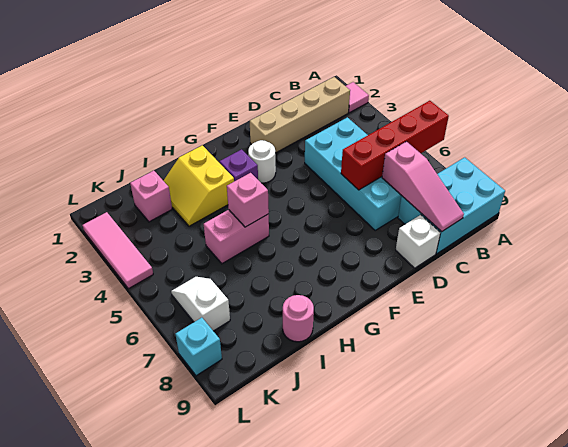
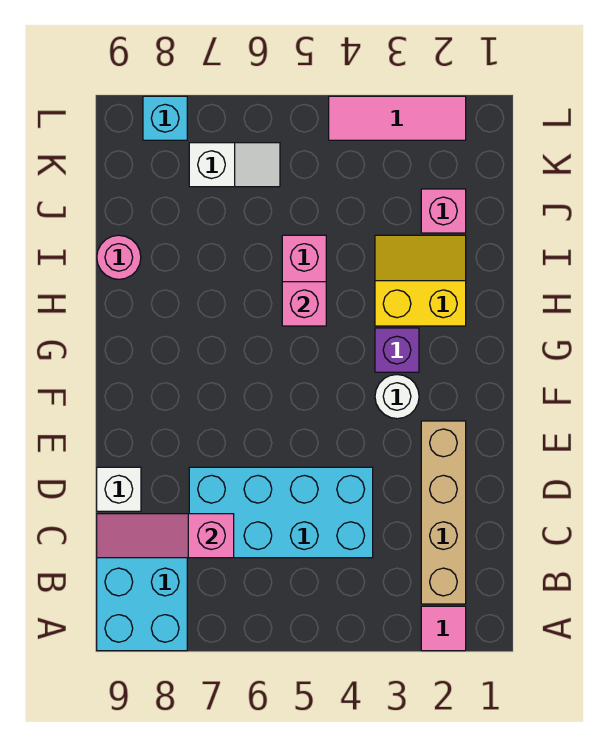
red brick A6:D6 level 2 -> none

